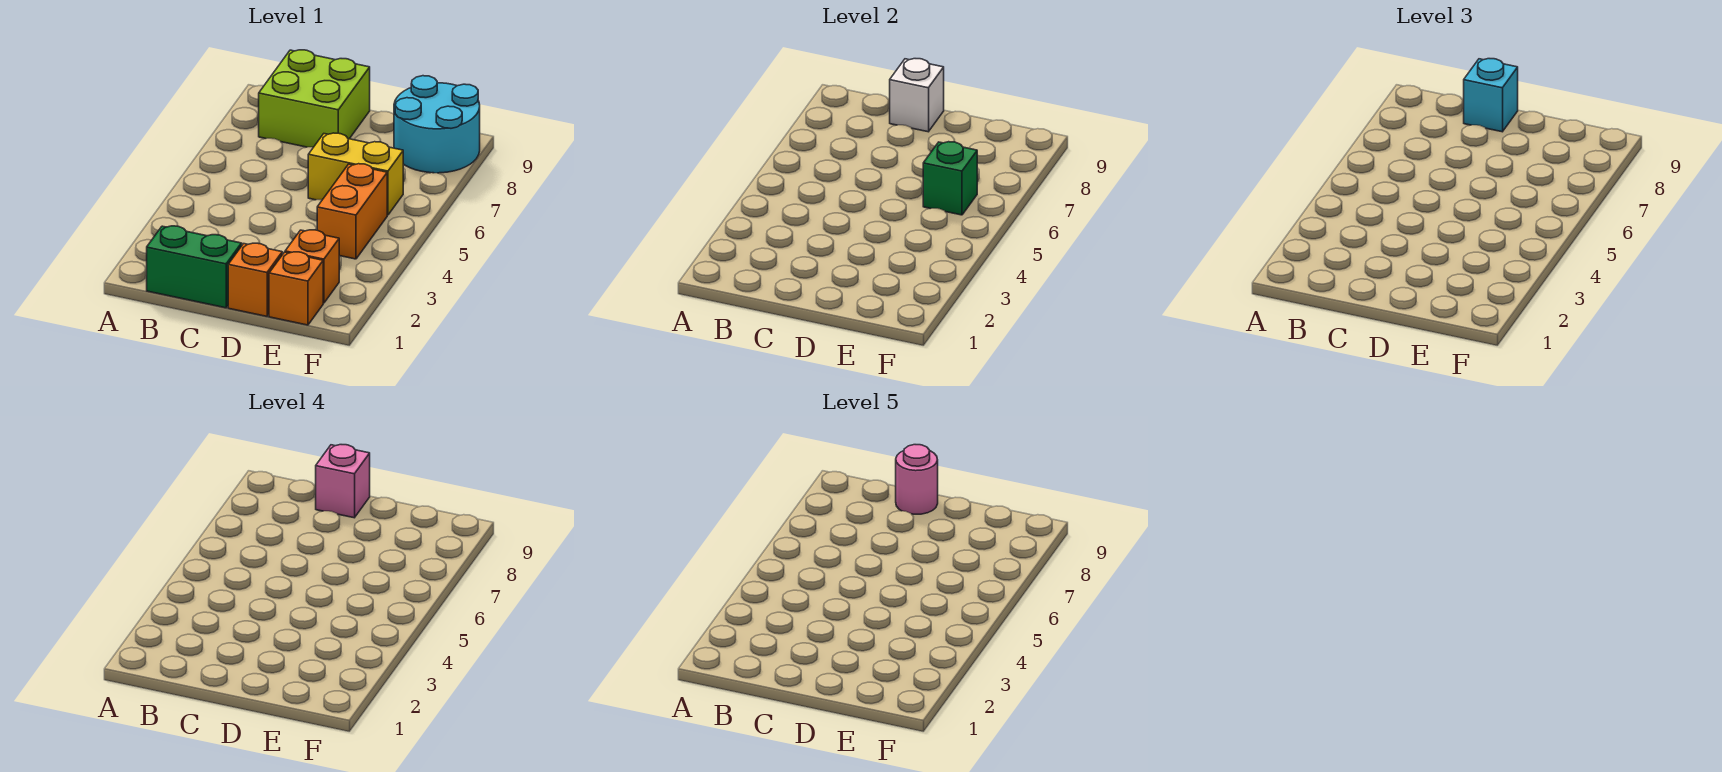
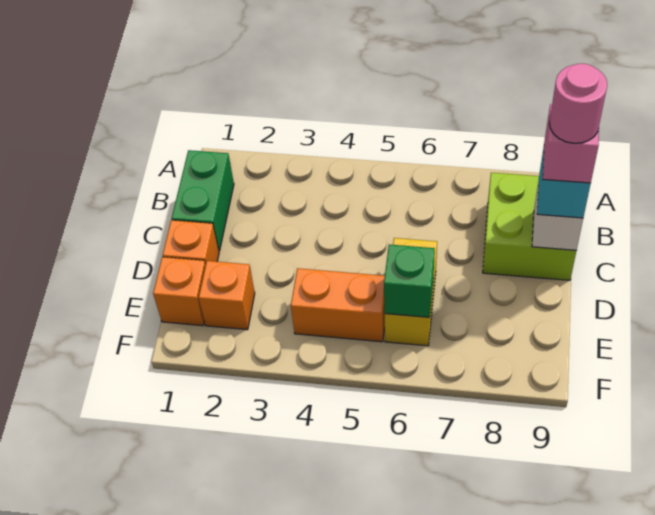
cyan round brick E8:F9 level 1 -> none

